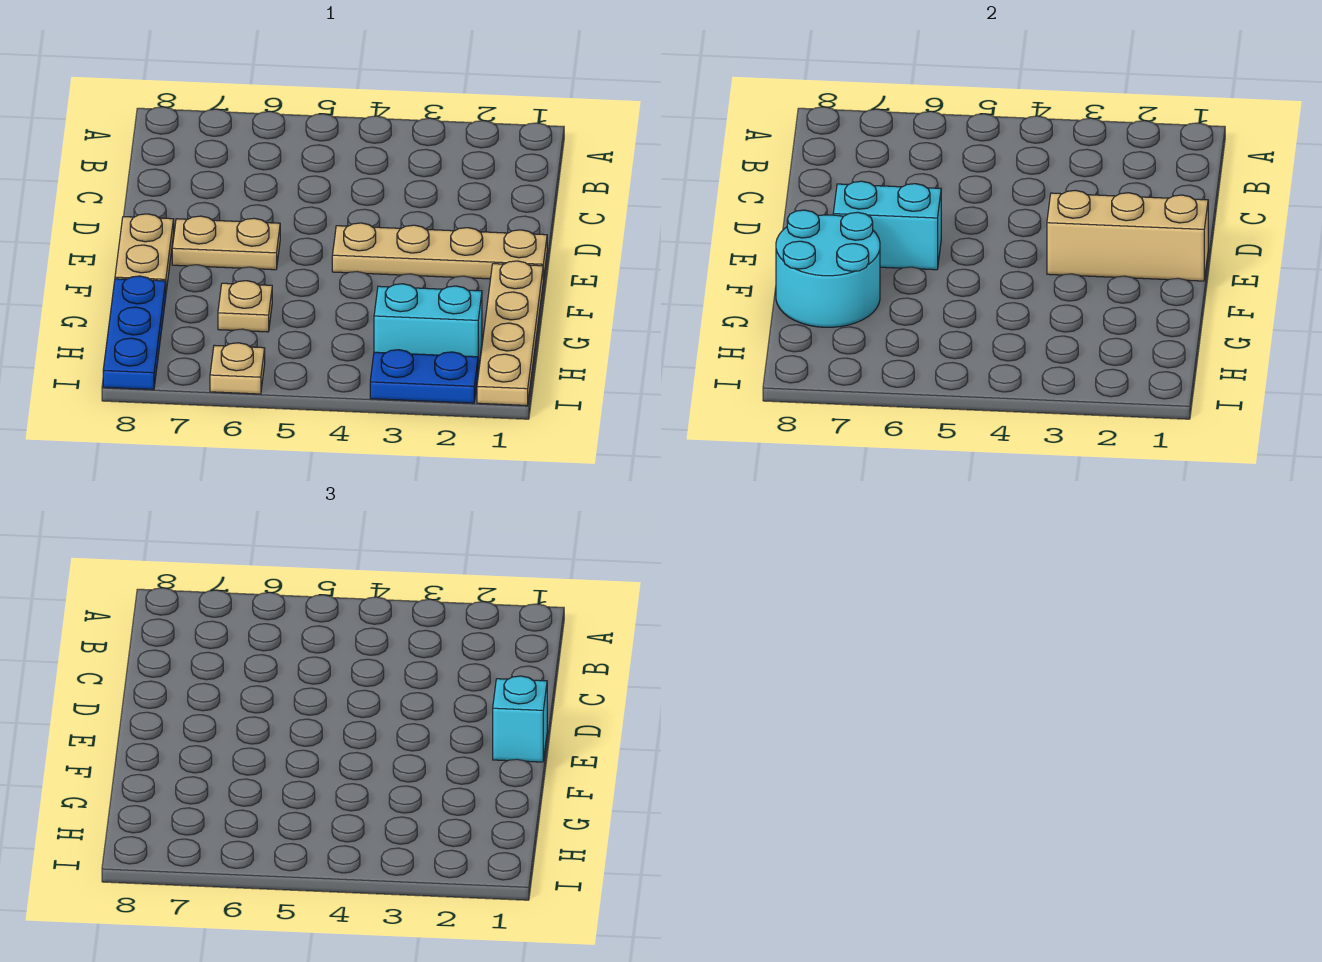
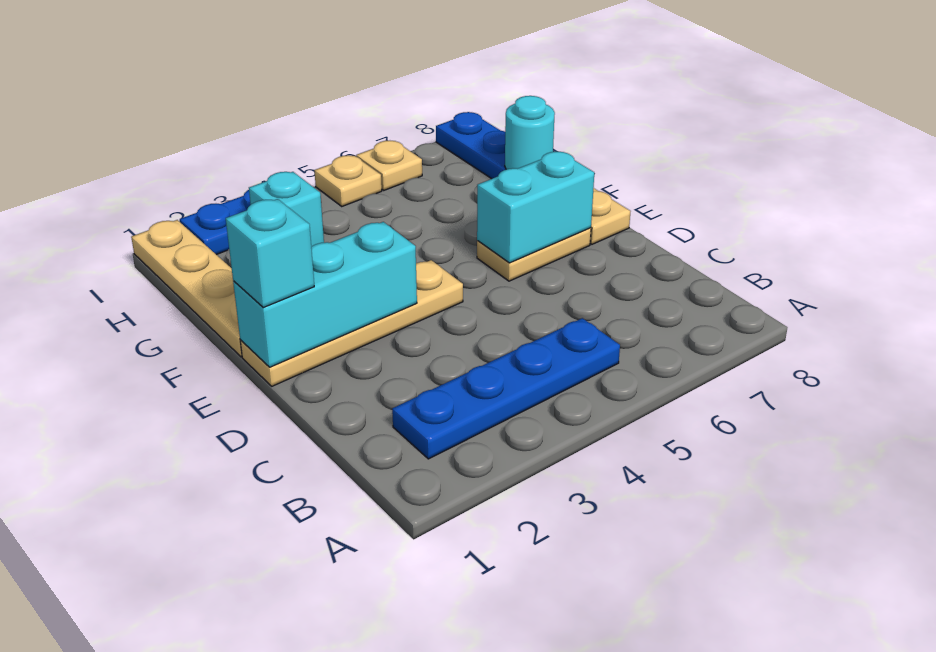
none -> blue plate B2:B5 level 1
tan brick E1:E3 level 2 -> cyan brick E1:E3 level 2
cyan round brick F7:G8 level 2 -> cyan round brick G8 level 2
tan plate G6 level 1 -> tan plate I5 level 1
cyan brick H2:H3 level 1 -> cyan brick H3 level 1

